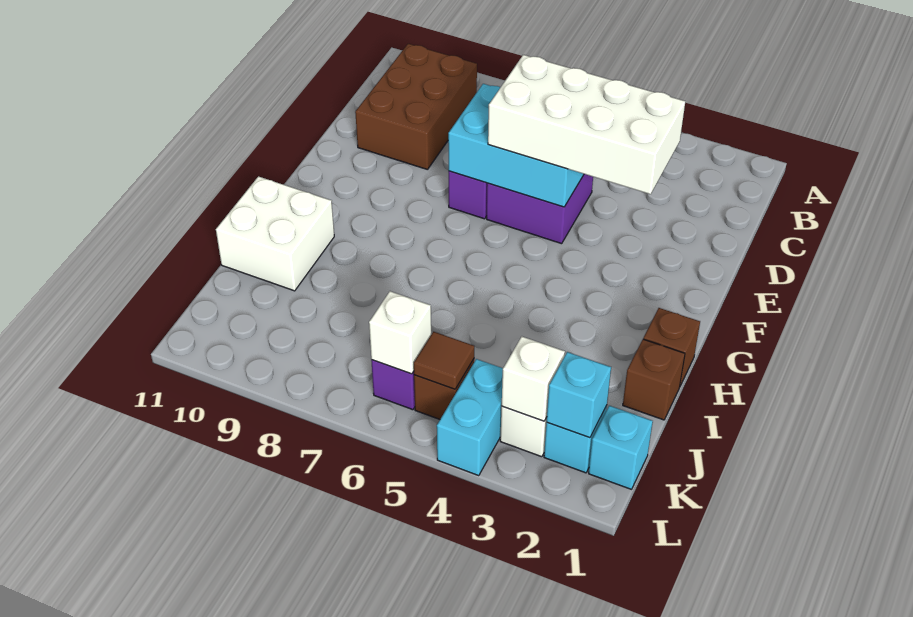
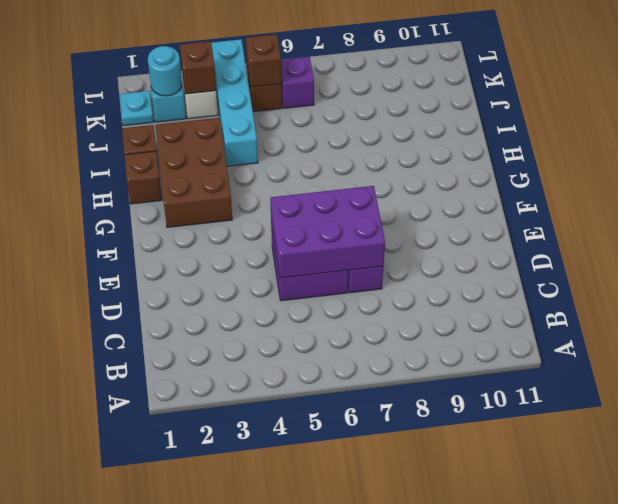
brown brick B9:D10 level 1 -> brown brick G2:I3 level 1
white brick D3:E6 level 3 -> none
cyan brick D5:E7 level 2 -> purple brick D5:E7 level 2
white brick H10:I11 level 1 -> none
cyan brick K1 level 1 -> cyan plate K1 level 1
cyan brick K2 level 2 -> cyan round brick K2 level 2
white brick K3 level 2 -> brown brick K3 level 2
cyan brick K4:L4 level 1 -> cyan brick I4:L4 level 1
brown tile K5 level 2 -> brown brick K5 level 2
white brick K6 level 2 -> none

